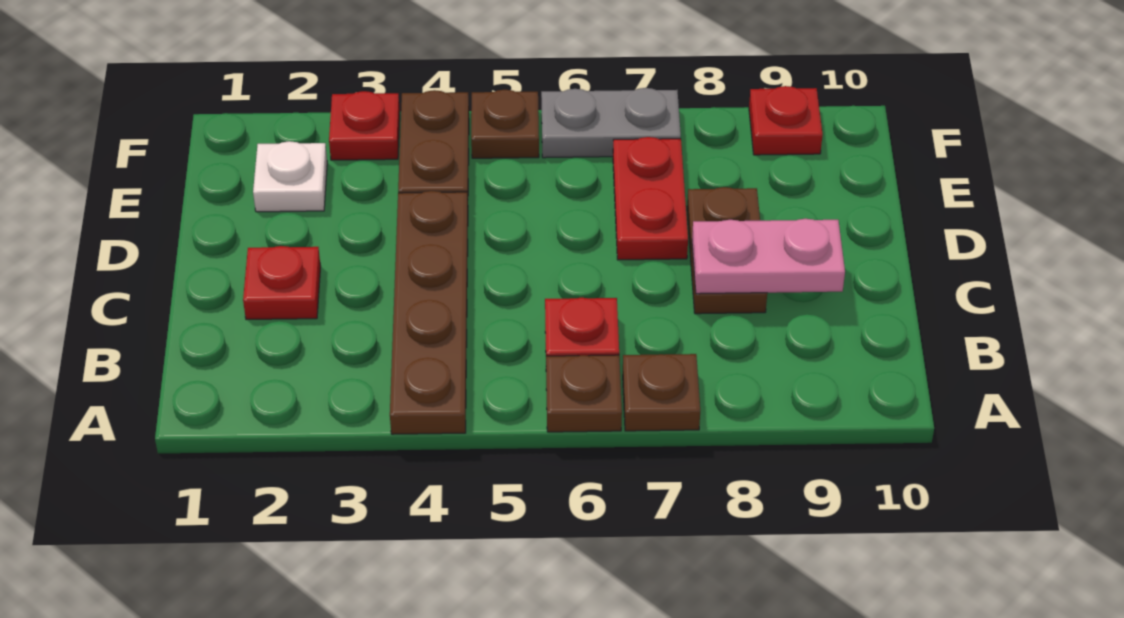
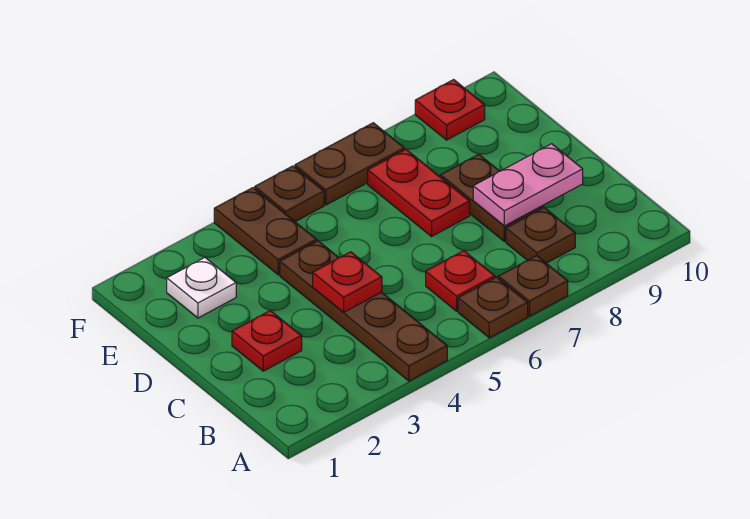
none -> brown plate B8 level 1
red plate F3 level 1 -> red plate C4 level 2
grey plate F6:F7 level 1 -> brown plate F6:F7 level 1

